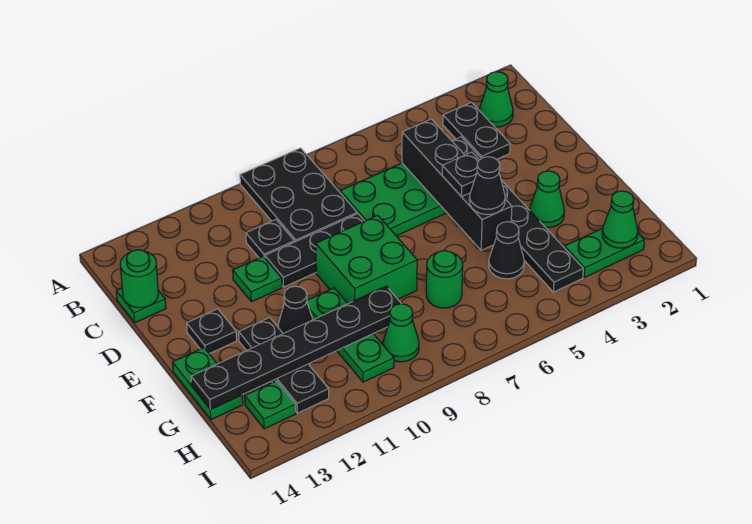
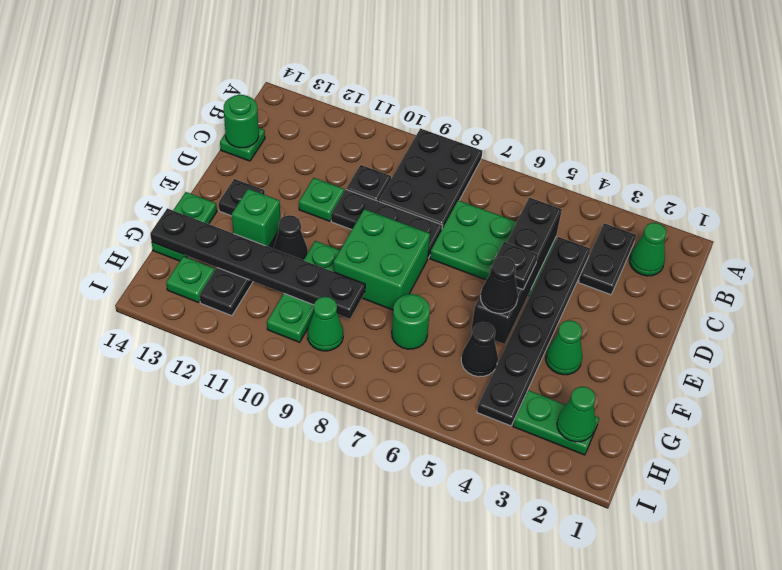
none -> green brick F12 level 2

